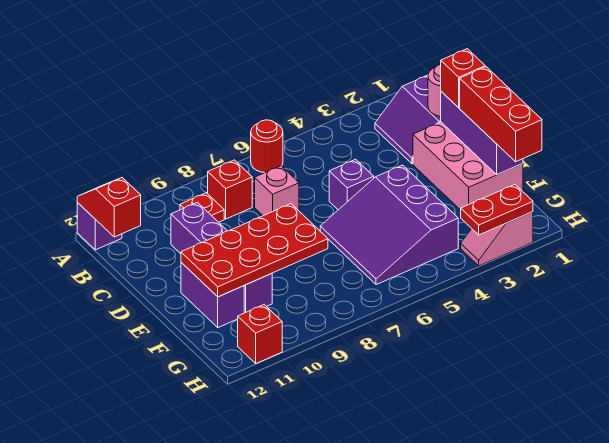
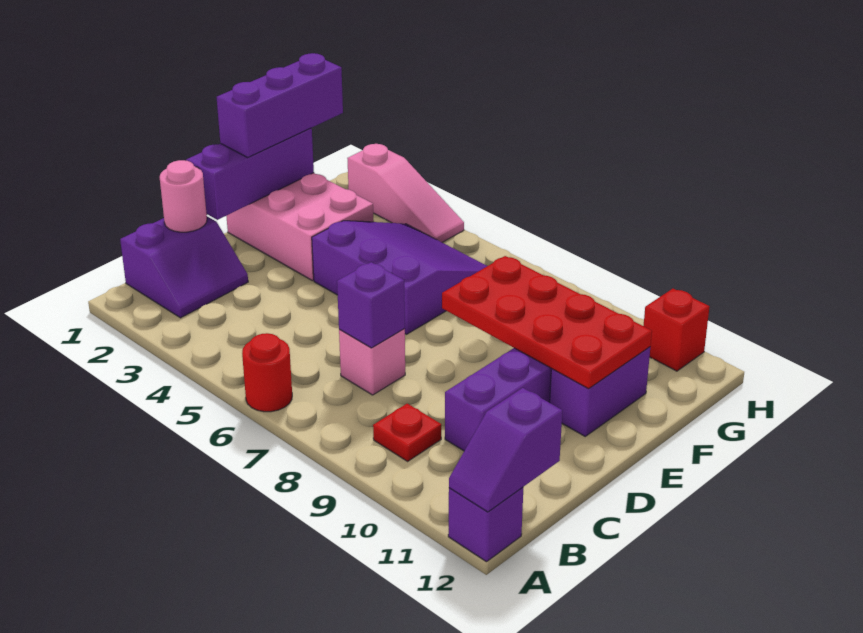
red slope A12:B12 level 2 top B -> purple slope A12:B12 level 2 top B
red brick B8 level 1 -> none
pink brick D1:F2 level 1 -> pink brick E1:F3 level 1
red brick D1 level 3 -> none
purple brick D5 level 1 -> purple brick C7 level 2
red brick E1:G1 level 3 -> purple brick E1:G1 level 3
purple slope E4:G6 level 1 top 4 -> purple slope E4:G6 level 1 top E
pink slope H2:H3 level 1 top 2 -> pink slope H2:H4 level 1 top 2
red plate H2:H3 level 2 -> none

